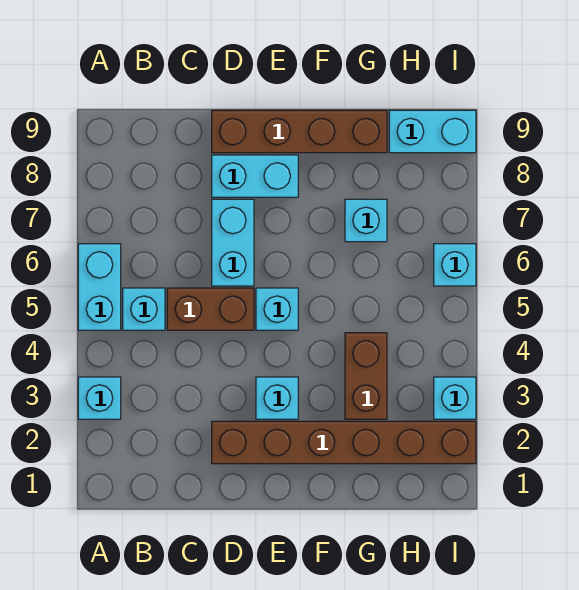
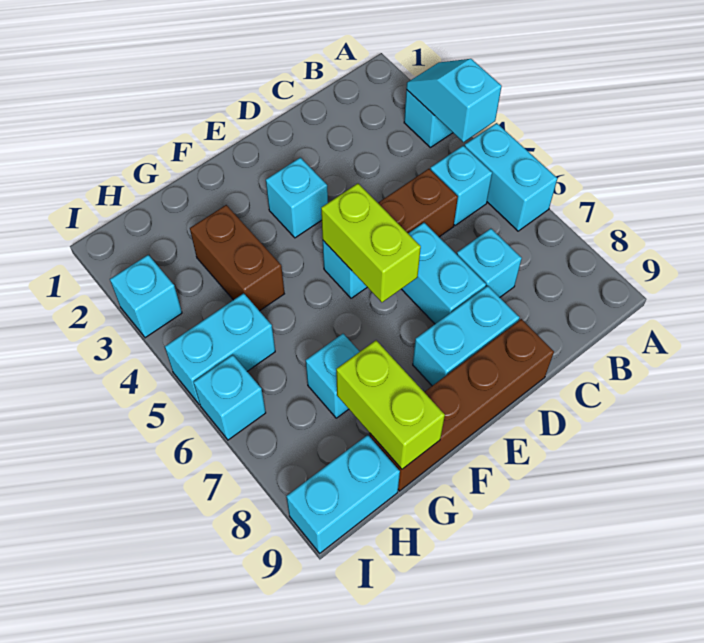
none -> cyan slope A3:A4 level 2 top 4
none -> cyan brick C7 level 1
brown brick D2:I2 level 1 -> none
none -> lime brick E5:E6 level 2
none -> lime brick G8:G9 level 2
none -> cyan brick H5:I5 level 1

